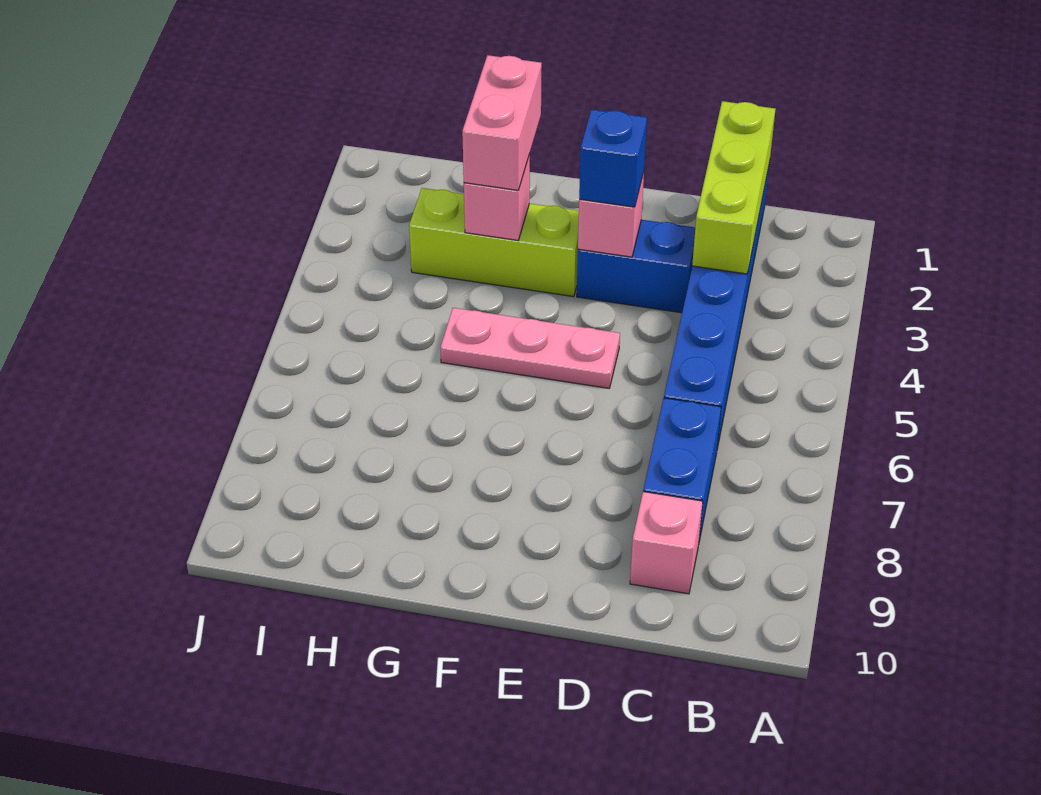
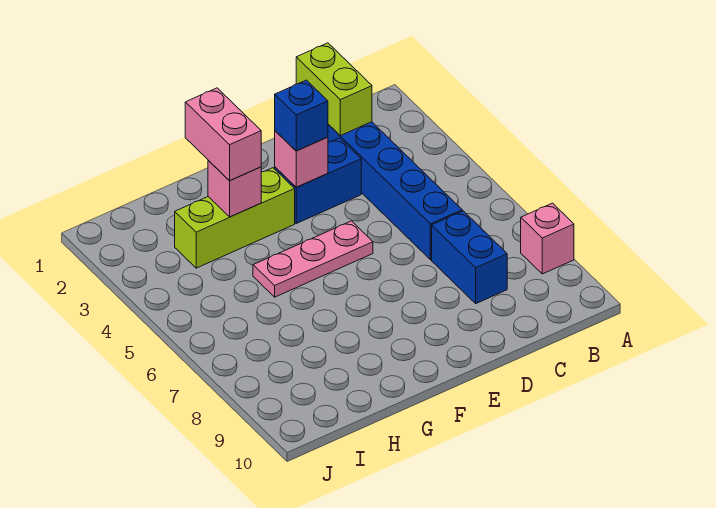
lime brick C1:C3 level 2 -> lime brick C1:C2 level 2
pink brick C9 level 1 -> pink brick A8 level 1

